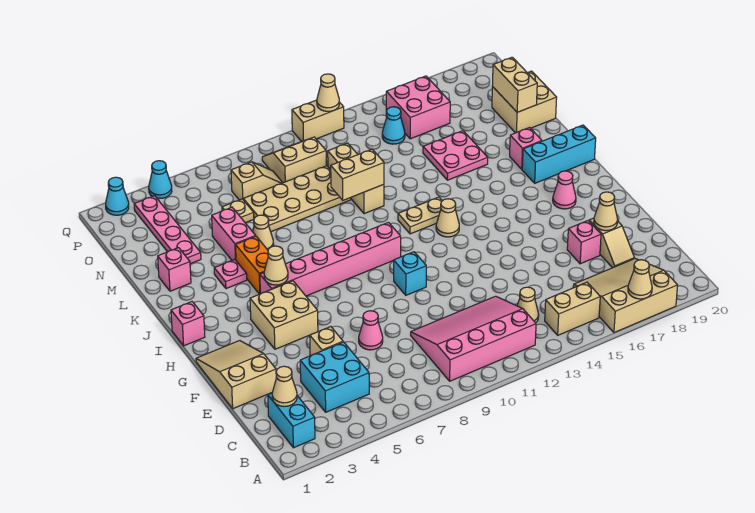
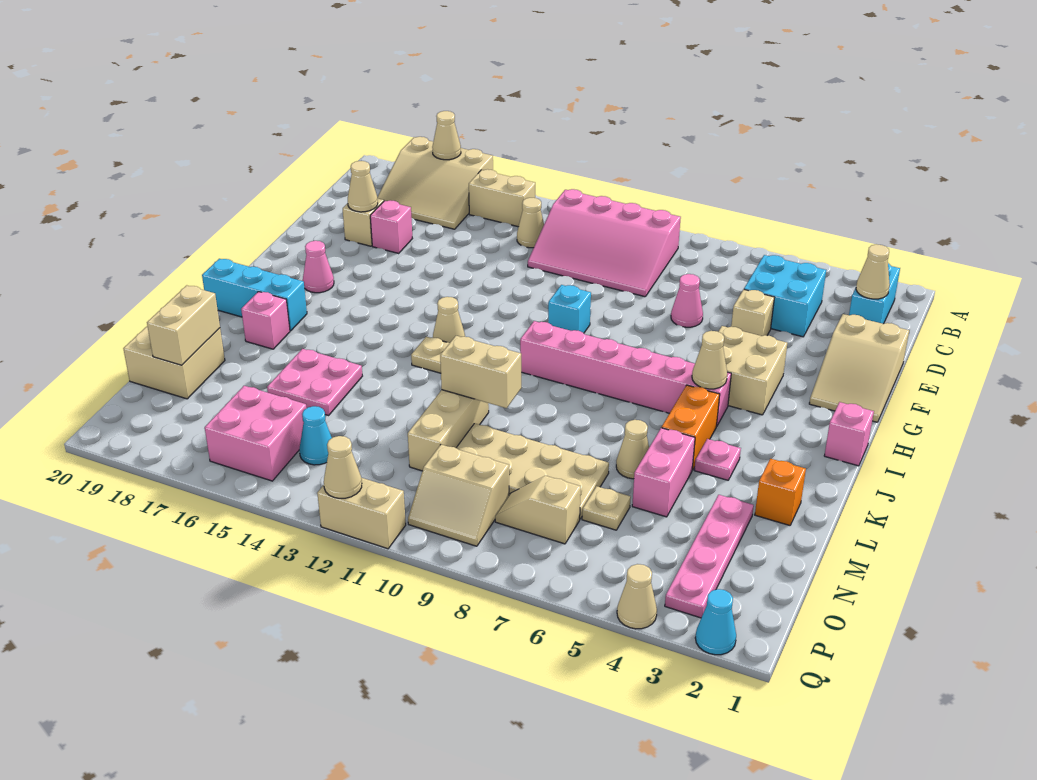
pink brick L2 level 1 -> orange brick L2 level 1
cyan cone Q4 level 1 -> tan cone Q4 level 1

